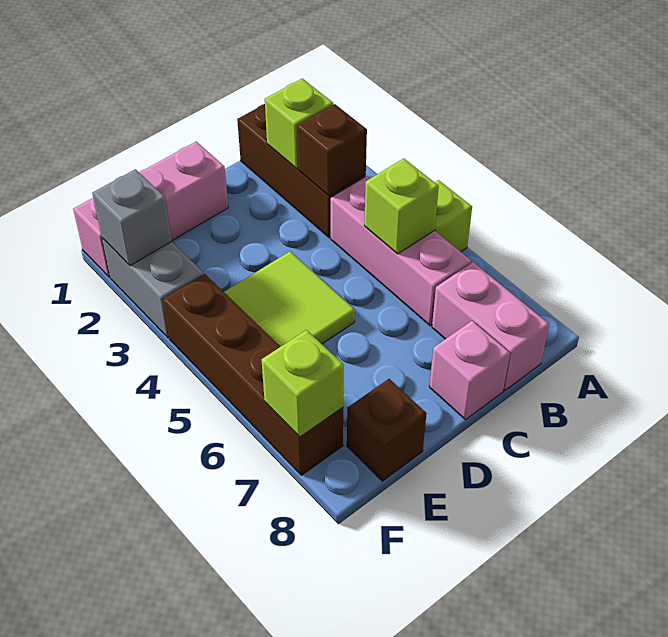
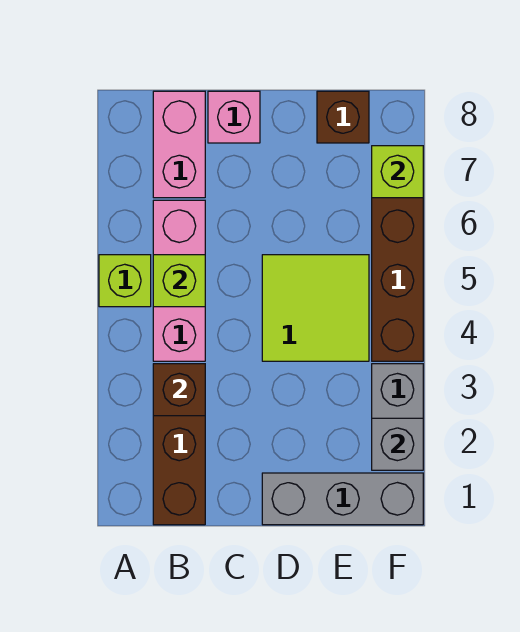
lime brick B2 level 2 -> none
pink brick D1:F1 level 1 -> grey brick D1:F1 level 1

